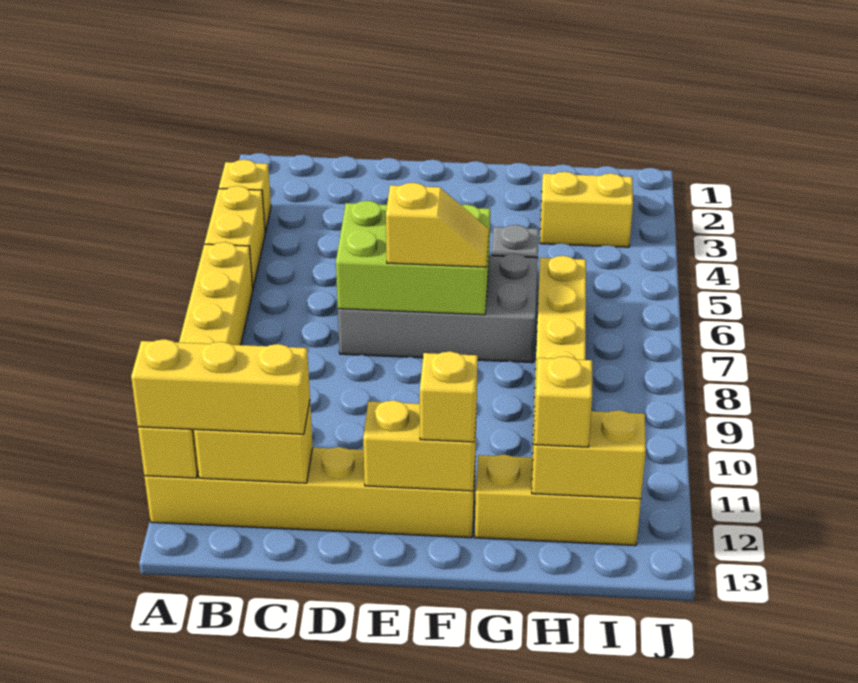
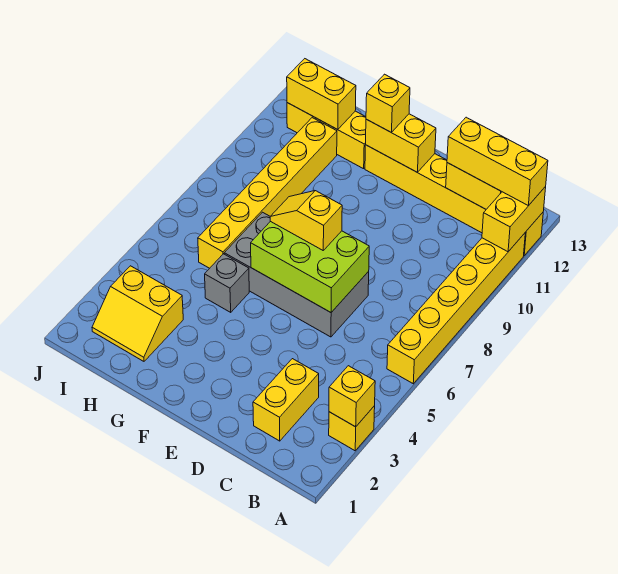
yellow brick A4:A5 level 1 -> yellow brick C2:C3 level 1
yellow brick H12 level 3 -> yellow brick A3 level 2

